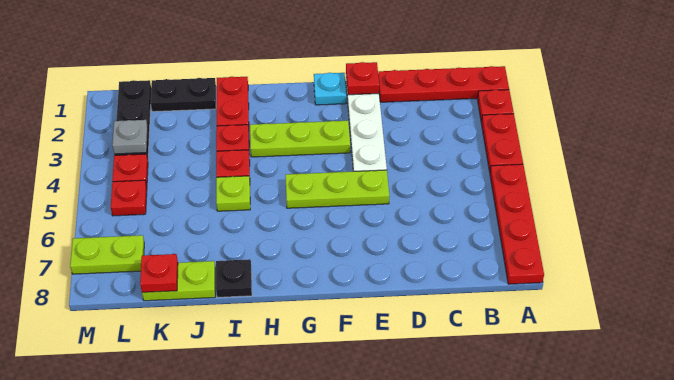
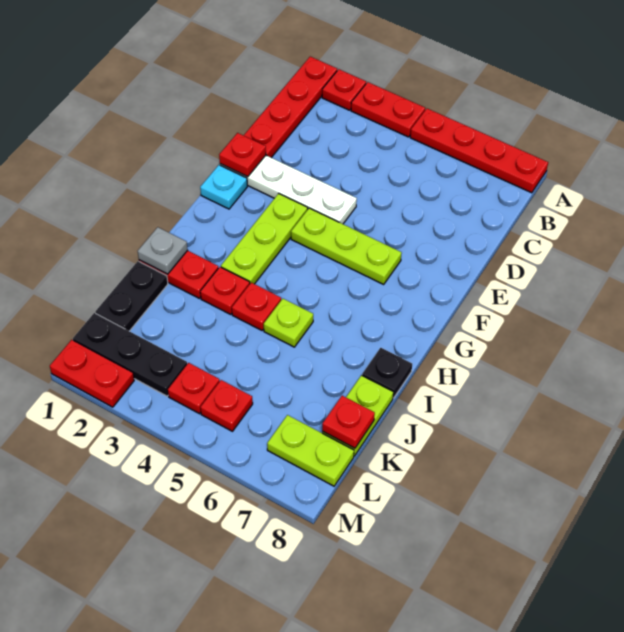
lime plate E5:G5 level 1 -> lime plate F4:F6 level 1
grey plate L3 level 2 -> grey plate I1 level 2
lime plate L7:M7 level 1 -> lime plate L7:L8 level 1
none -> red plate M1:M2 level 1

